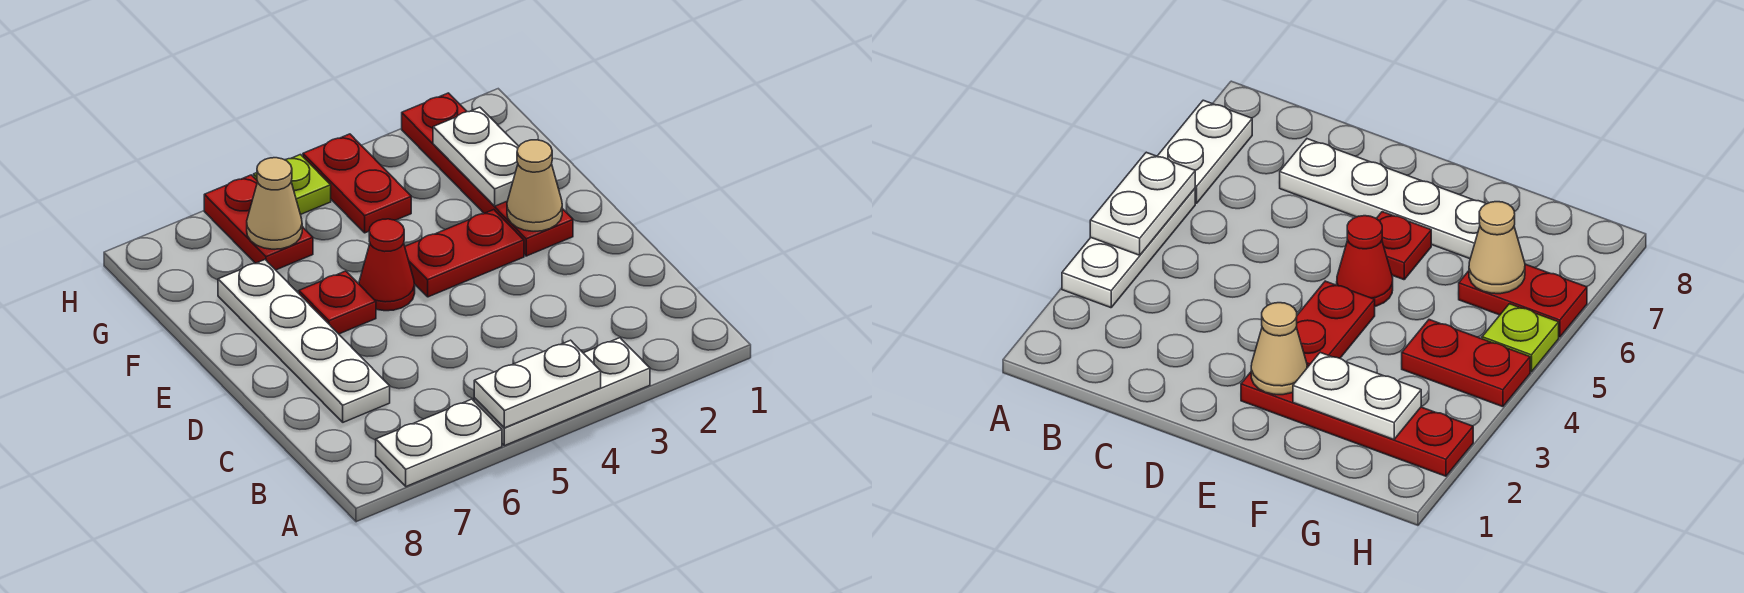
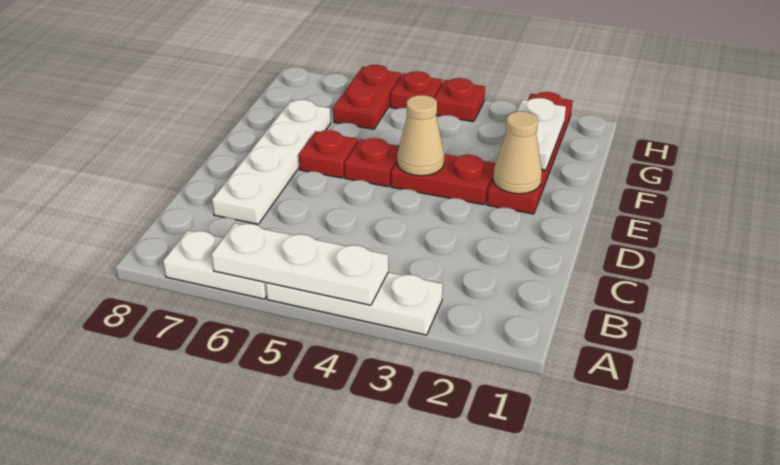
white plate A4:A5 level 2 -> white plate A4:A6 level 2
red cone E5 level 1 -> red plate E5 level 1
red plate G4:H4 level 1 -> red plate H4 level 1
tan cone G6 level 2 -> tan cone E4 level 2
lime plate H5 level 1 -> red plate H5 level 1

